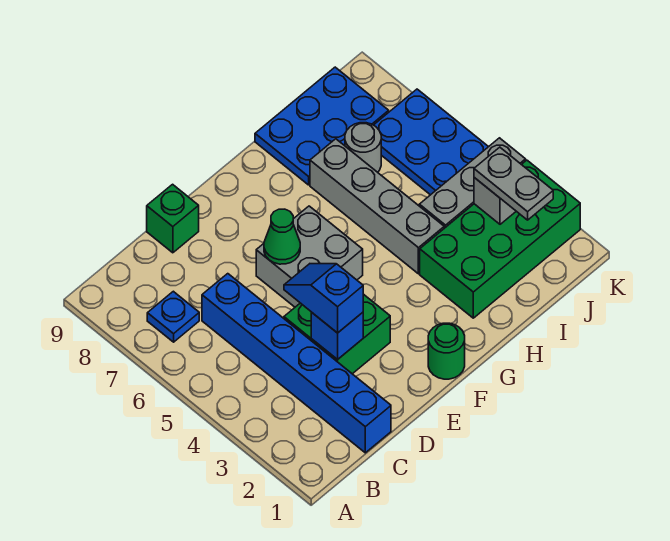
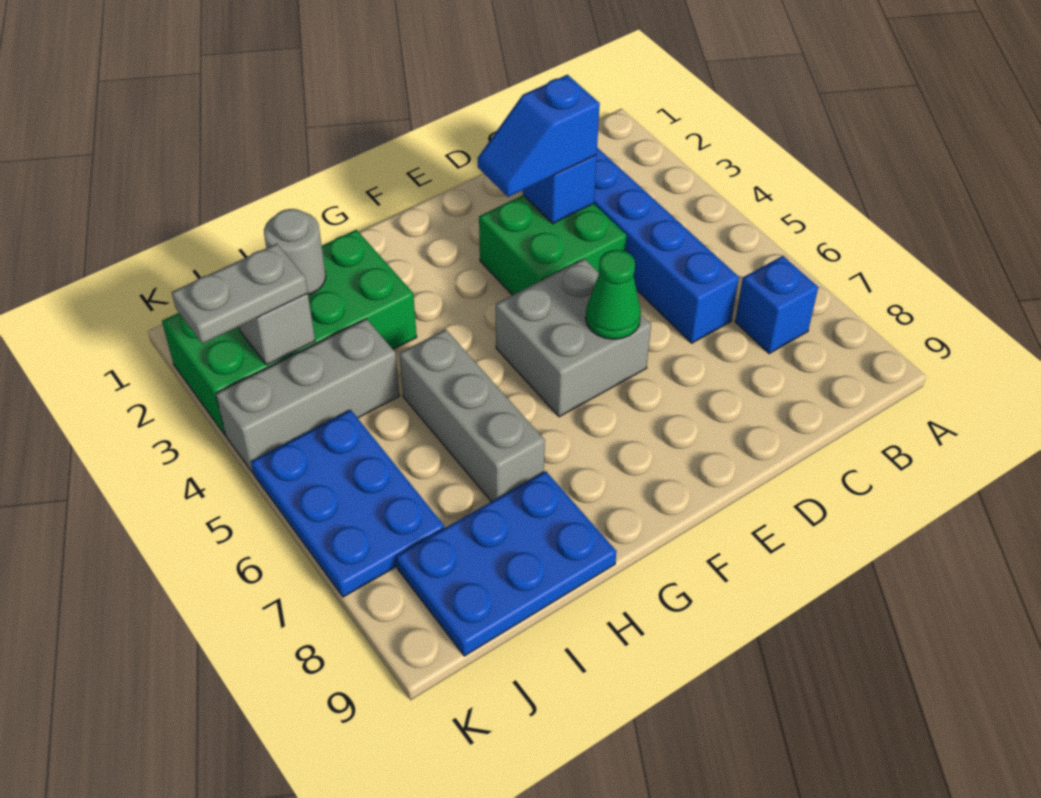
blue plate B7 level 1 -> blue brick B7 level 1
blue slope D3:D4 level 3 top 3 -> blue slope D3:E3 level 3 top D
green brick D9 level 1 -> none
green round brick F1 level 1 -> none
grey brick H4:H7 level 1 -> grey brick H5:H7 level 1
grey round brick I7 level 1 -> grey round brick I2 level 2
grey plate J2:J3 level 3 -> grey plate J3:K3 level 3

